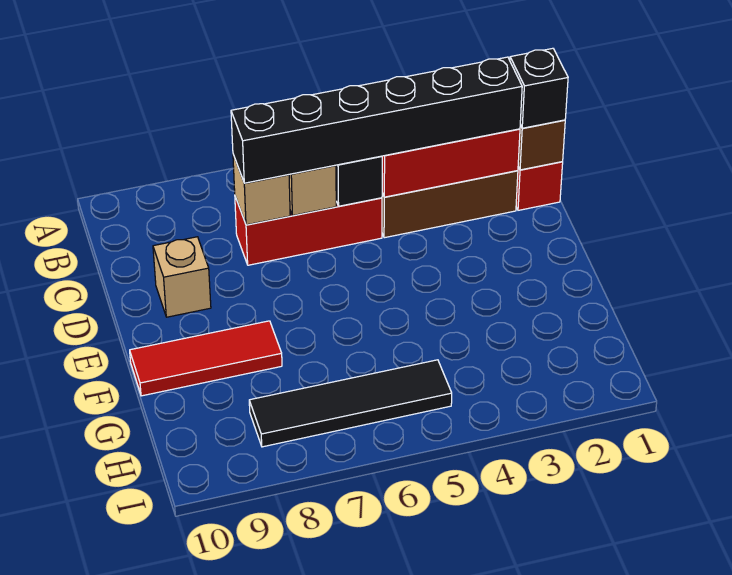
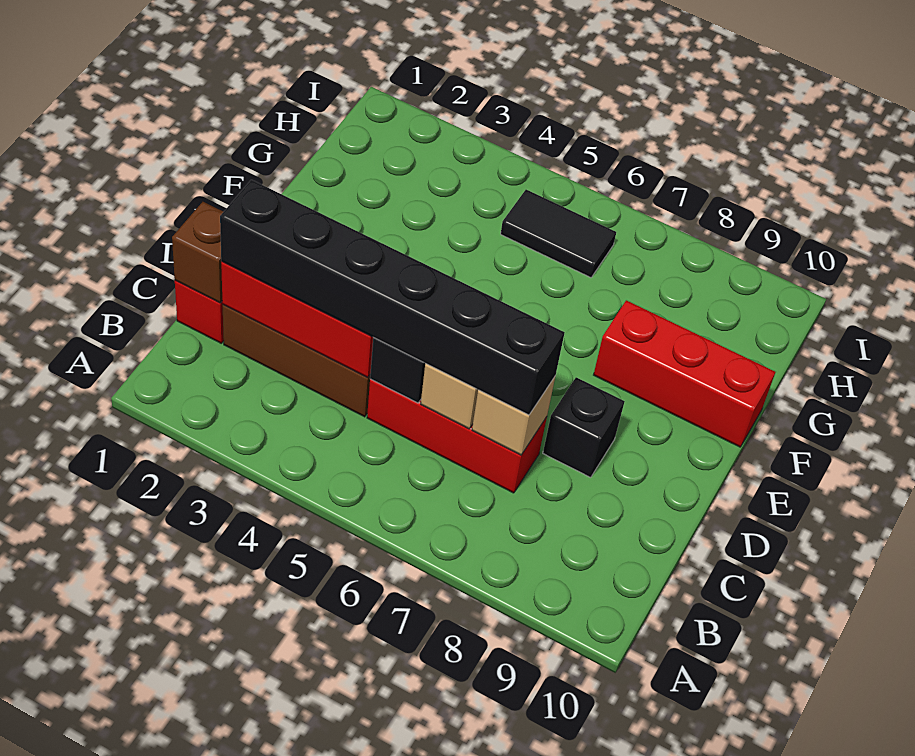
black brick C1 level 3 -> black brick D8 level 1
tan brick D9 level 1 -> none
red tile F8:F10 level 1 -> red brick F8:F10 level 1
black tile H5:H8 level 1 -> black tile H5:H6 level 1

